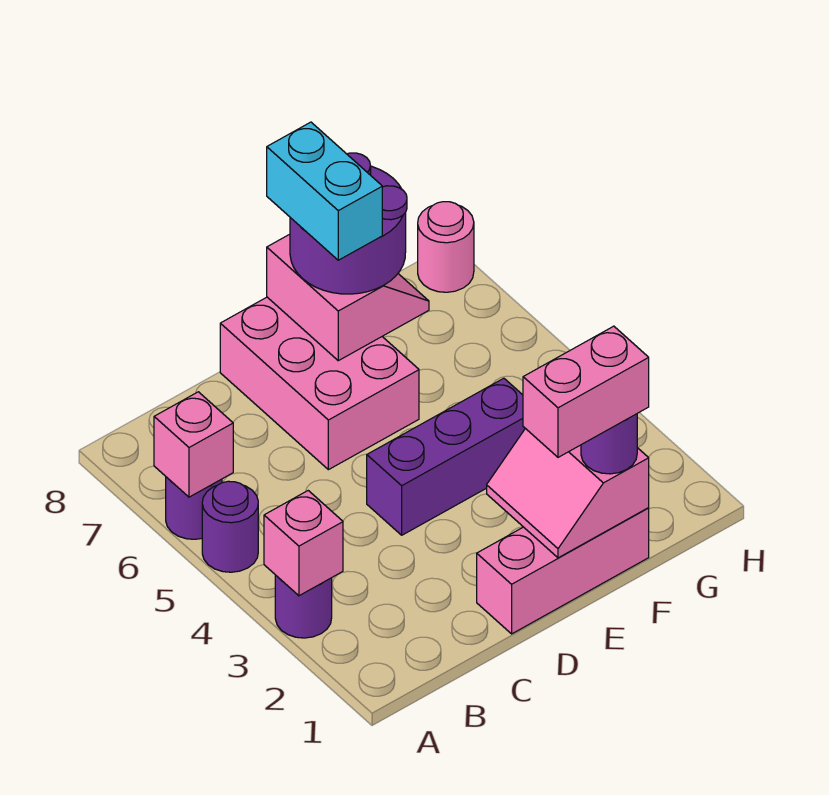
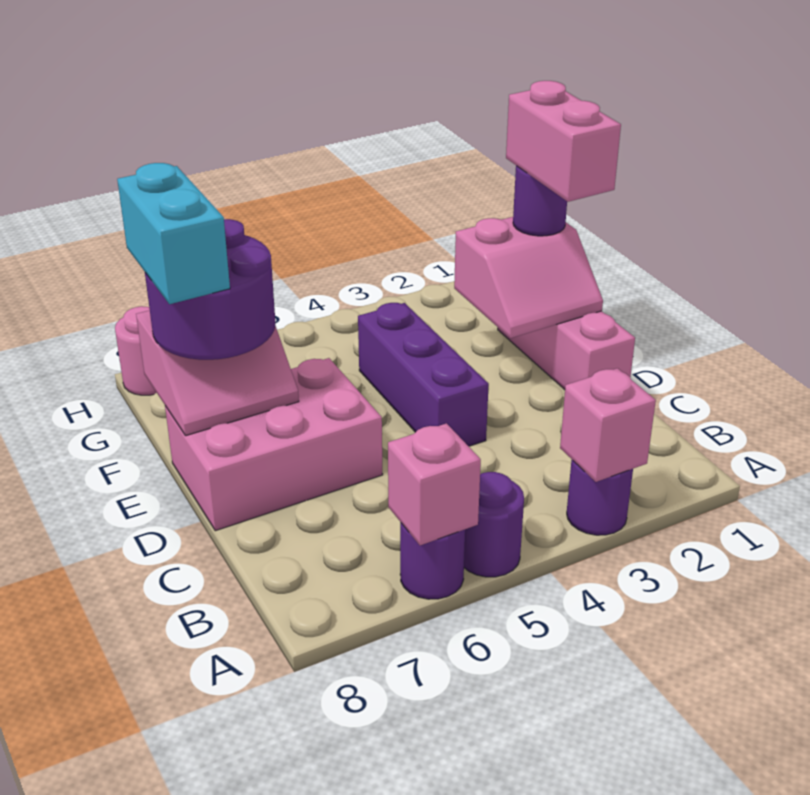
pink slope E7:F8 level 2 top E -> pink slope E7:F8 level 2 top F
cyan brick E7:E8 level 4 -> cyan brick E8:F8 level 4

